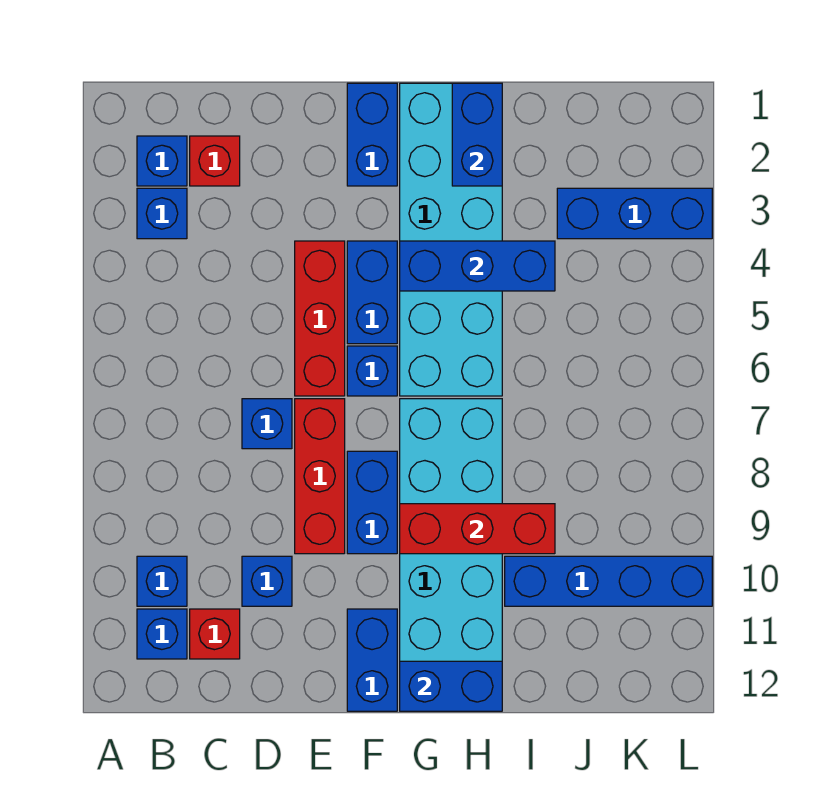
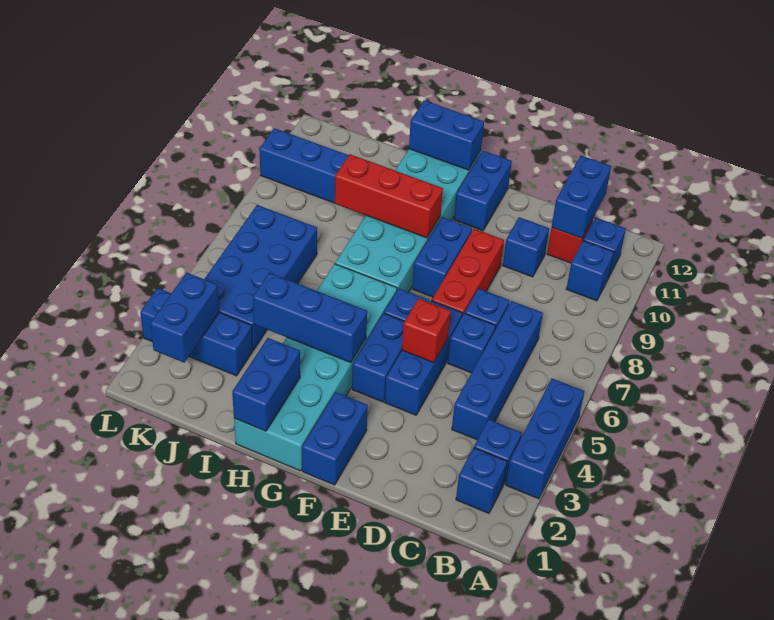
none -> blue brick A3:A5 level 1
red brick C2 level 1 -> red brick E5 level 2
none -> blue brick C4:C7 level 1
none -> blue brick C11:C12 level 2
none -> blue brick D6 level 1
red brick E4:E6 level 1 -> blue brick E4:E6 level 1
none -> blue brick J4:K7 level 1
none -> blue brick K2:K3 level 2

